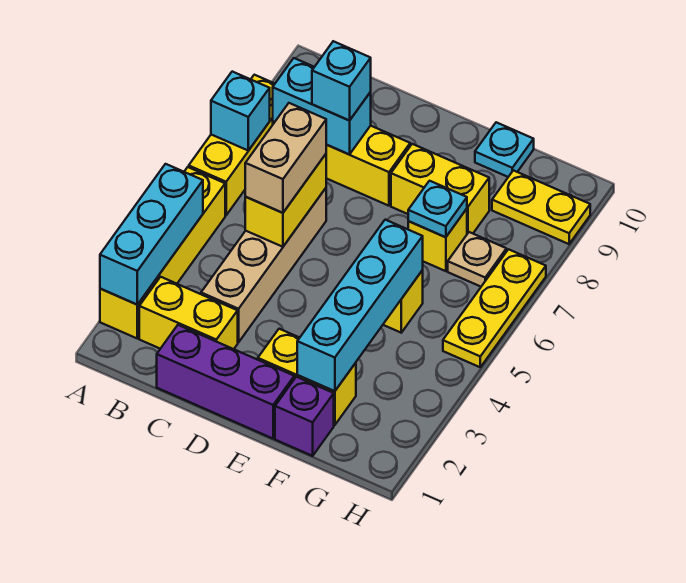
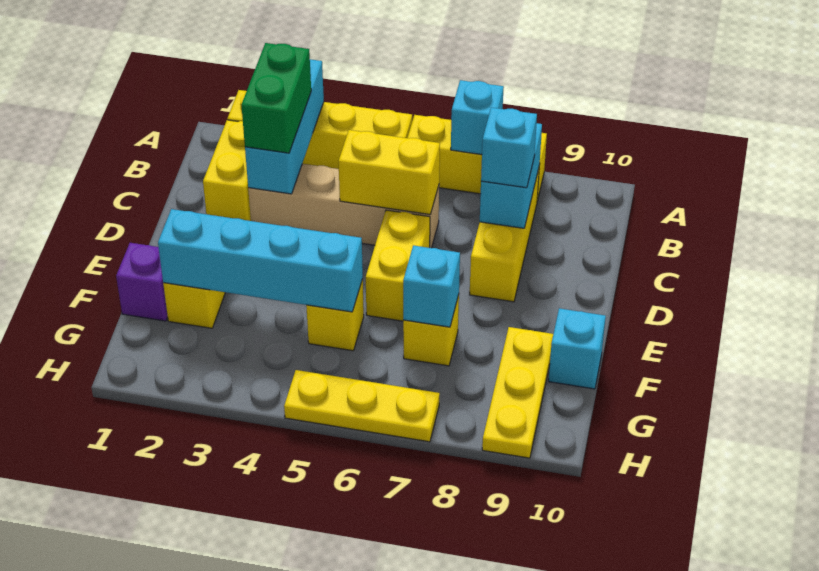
cyan brick A2:A4 level 2 -> cyan brick A3:C3 level 2
none -> green brick B3:C3 level 3
purple brick C1:E1 level 1 -> none
tan brick C5:C6 level 3 -> none
yellow brick E8:F8 level 1 -> yellow brick D6:E6 level 1
cyan plate F7 level 2 -> cyan brick F7 level 2
cyan plate F10 level 1 -> cyan brick F10 level 1
tan plate G7 level 1 -> none
yellow plate G9:H9 level 1 -> yellow plate F9:H9 level 1

